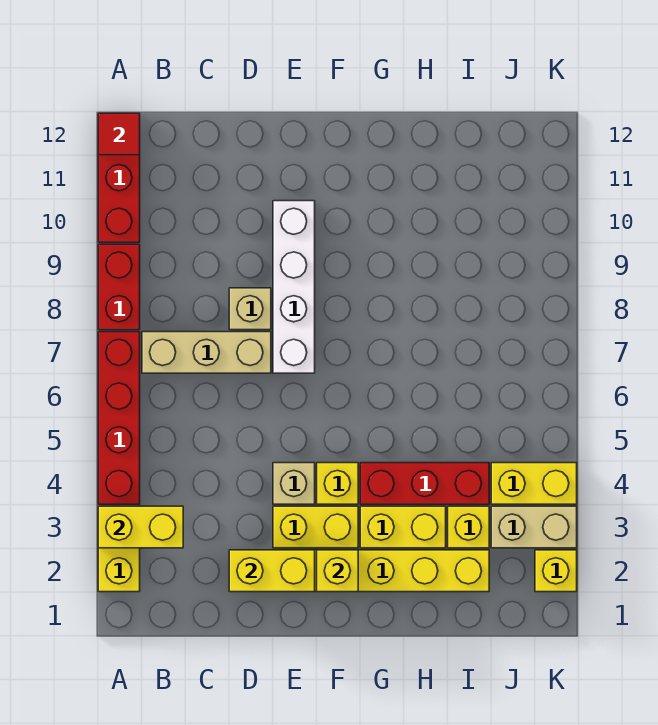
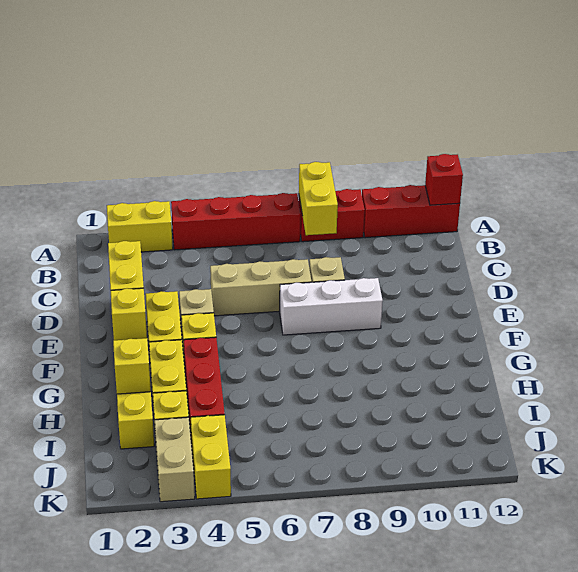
yellow brick A3:B3 level 2 -> yellow brick A8:B8 level 2
red tile A12 level 2 -> red brick A12 level 2
tan brick B7:D7 level 1 -> tan brick D5:D7 level 1
white brick E7:E10 level 1 -> white brick E7:E9 level 1
yellow brick K2 level 1 -> yellow brick H2 level 2

